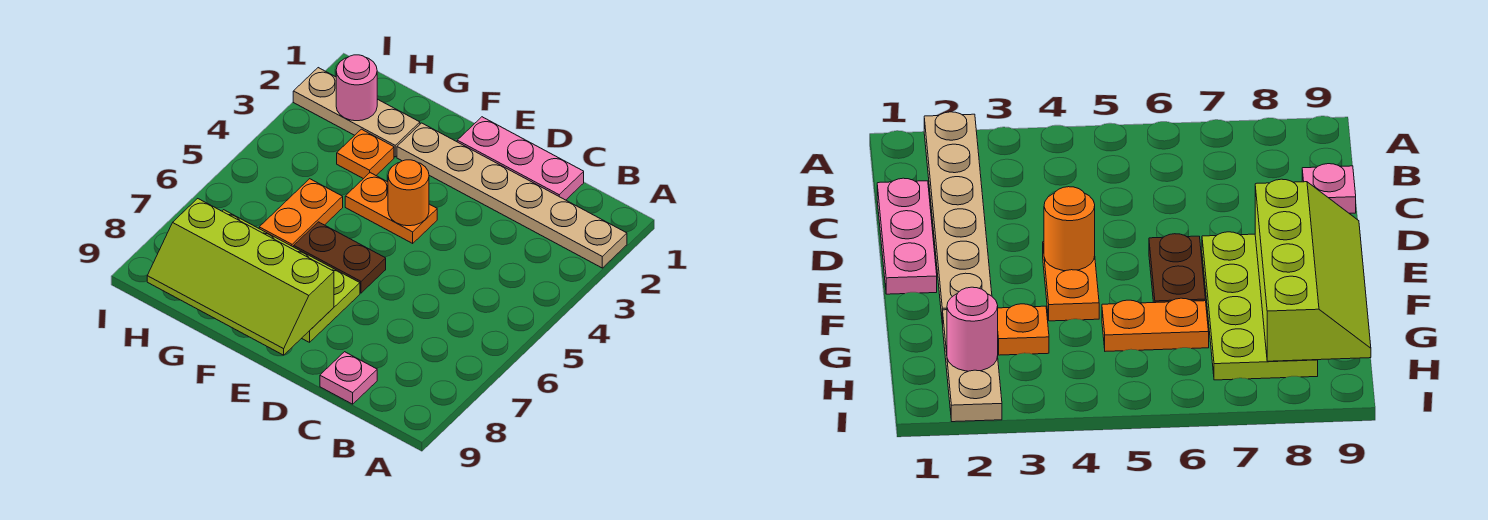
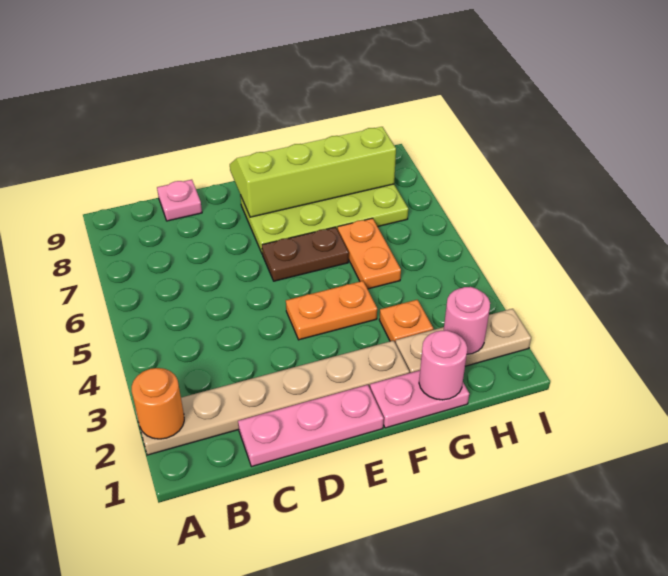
orange round brick E4 level 2 -> orange round brick A2 level 2
none -> pink plate F1:G1 level 1
none -> pink round brick G1 level 2

